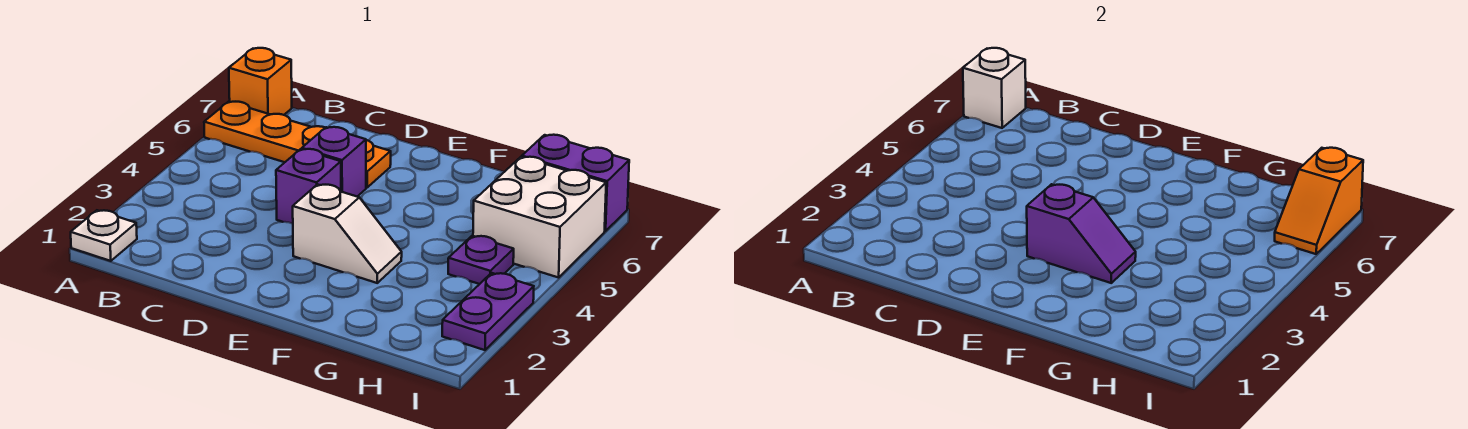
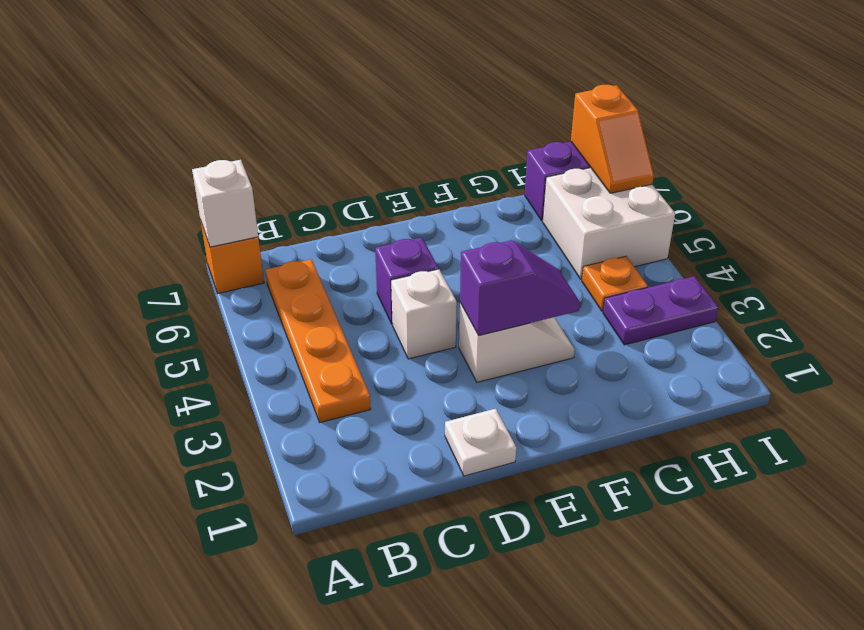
white plate A1 level 1 -> white plate D1 level 1
orange plate A6:D6 level 1 -> orange plate B3:B6 level 1
purple brick D4 level 1 -> white brick D4 level 1
purple plate H4 level 1 -> orange plate H4 level 1
purple plate I2:I3 level 1 -> purple plate H3:I3 level 1

